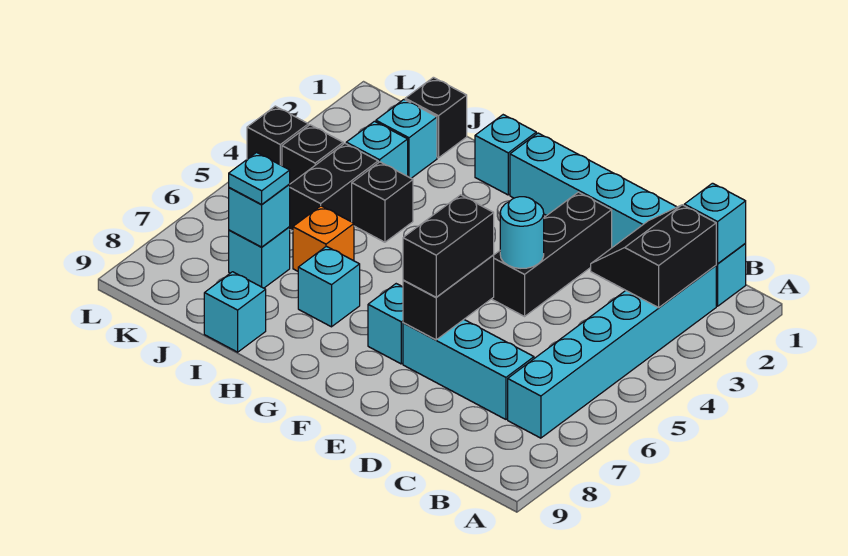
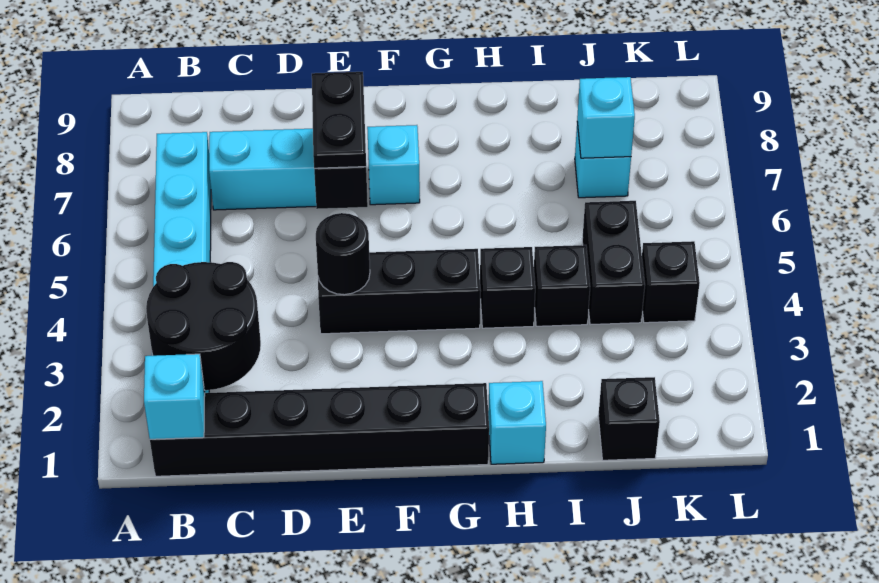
cyan brick B1:G1 level 1 -> black brick B1:G1 level 1
black slope B2:C3 level 2 top B -> black round brick B2:C3 level 2
black brick E2:E4 level 1 -> black brick E4:G4 level 1
cyan round brick E4 level 2 -> black round brick E4 level 2
black brick E6:E7 level 3 -> black plate E6:E7 level 3
cyan brick H7 level 1 -> none
orange brick I6 level 1 -> none
cyan brick I9 level 1 -> none
cyan brick J2 level 1 -> none
cyan brick J3 level 1 -> none
cyan plate J7 level 3 -> none
black brick L4 level 1 -> black brick H4 level 1

